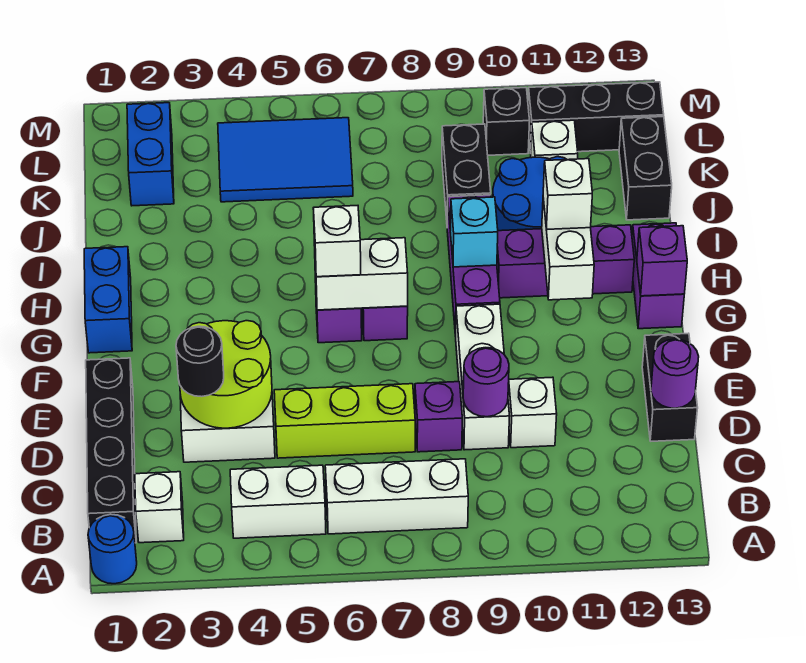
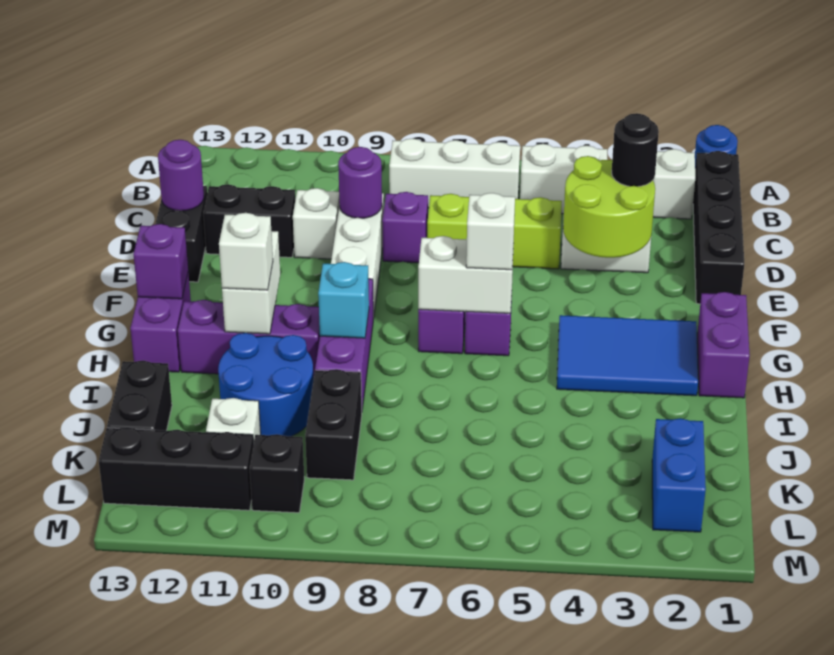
none -> black brick D11:D12 level 1
blue brick G1:H1 level 1 -> purple brick G1:H1 level 1
blue tile K4:L6 level 1 -> blue tile G2:H4 level 1

